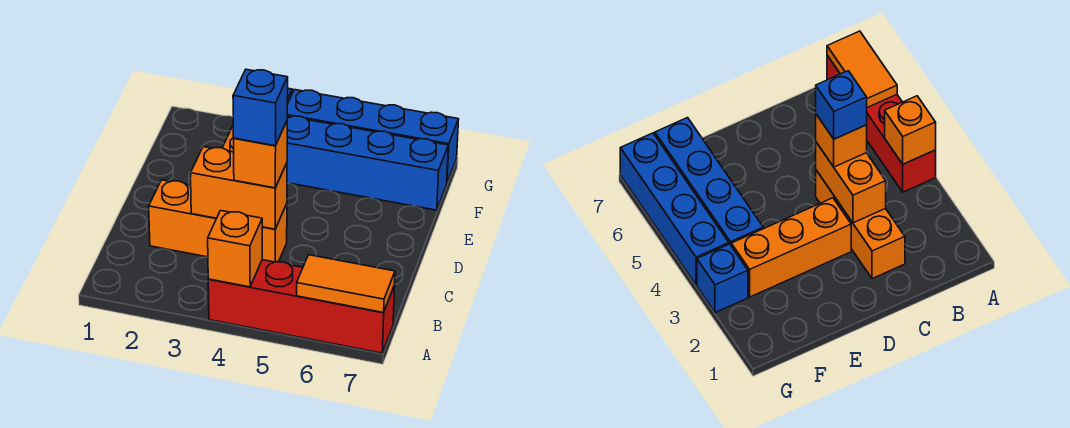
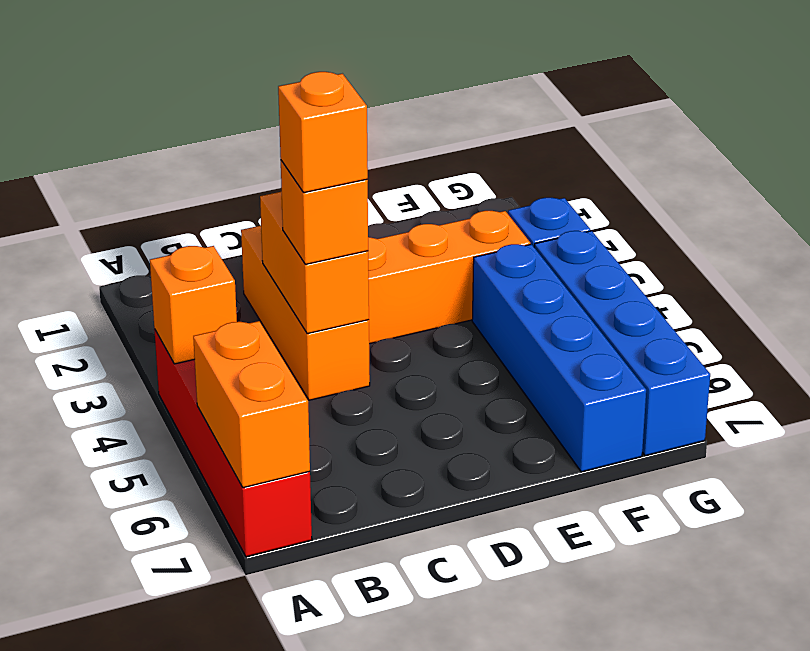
orange tile A6:A7 level 2 -> orange brick A6:A7 level 2
blue brick C4 level 4 -> orange brick C4 level 4

